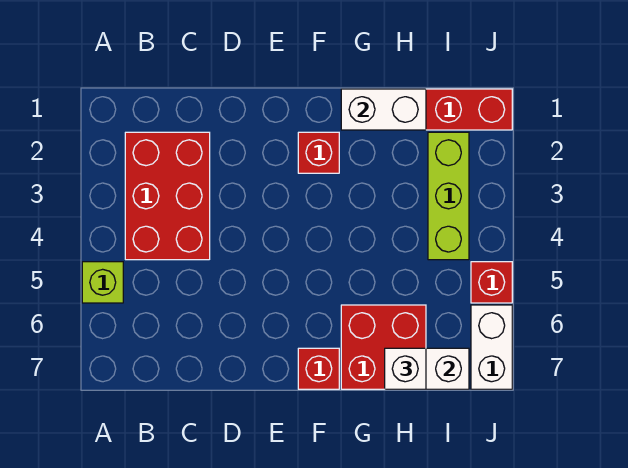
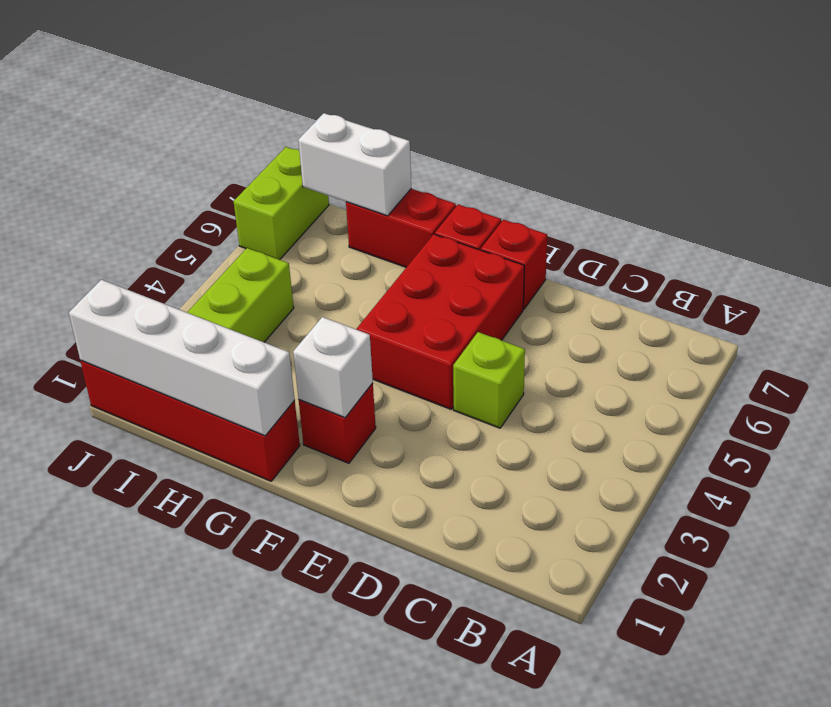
lime brick A5 level 1 -> lime brick D4 level 1
red brick B2:C4 level 1 -> red brick E4:F6 level 1
white brick G1:H1 level 2 -> white brick G1:J1 level 2
red brick G6:H7 level 1 -> red brick G7:H7 level 1
white brick H7 level 3 -> white brick F2 level 2
red brick J5 level 1 -> red brick E7 level 1
white brick J6:J7 level 1 -> lime brick J6:J7 level 1

